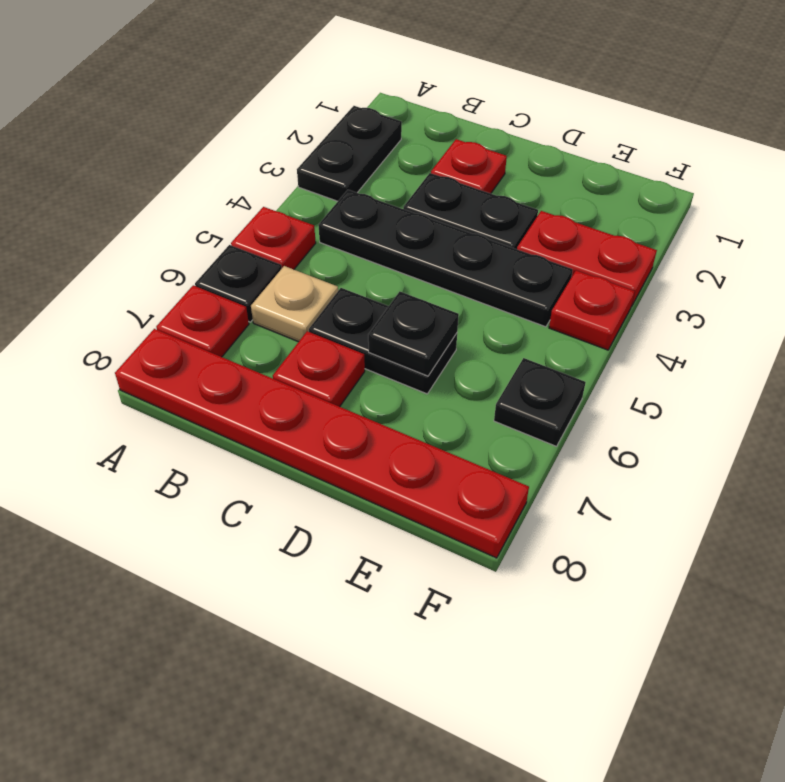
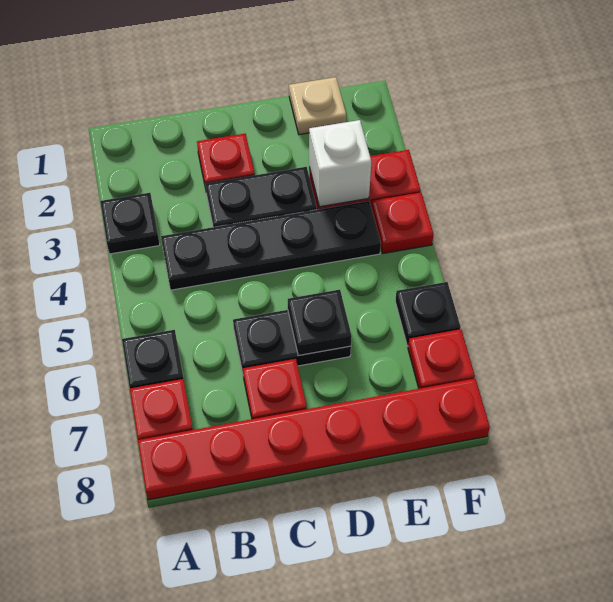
black plate A2:A3 level 1 -> black plate A3 level 1
red plate A5 level 1 -> red plate F7 level 1
tan plate B6 level 1 -> tan plate E1 level 1
none -> white brick E3 level 2

